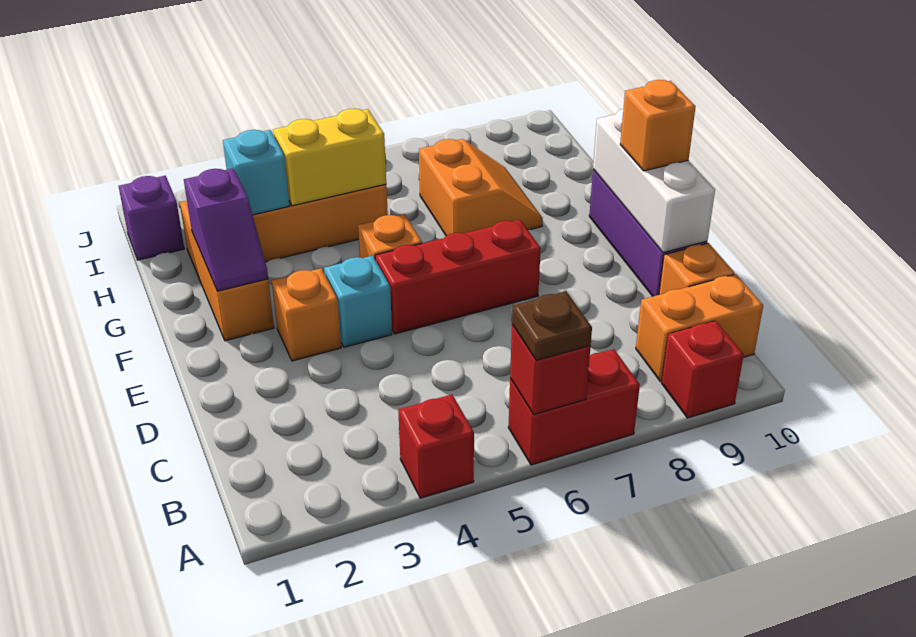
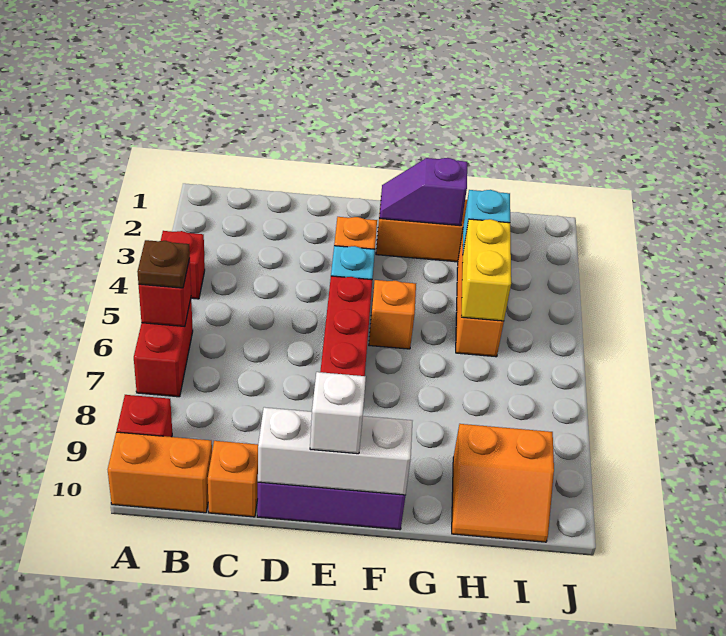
orange brick B9:B10 level 1 -> orange brick A10:B10 level 1
orange brick E10 level 3 -> white brick E10 level 3
orange slope G7:H8 level 1 top 7 -> orange slope H9:I10 level 1 top 9
purple brick I1 level 1 -> none

